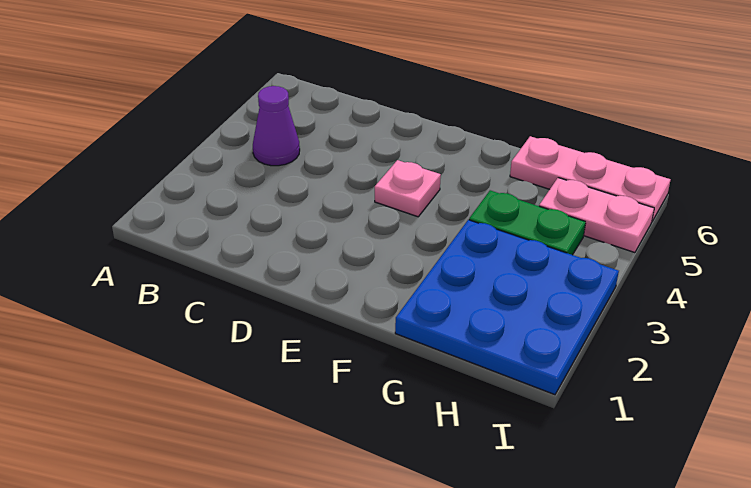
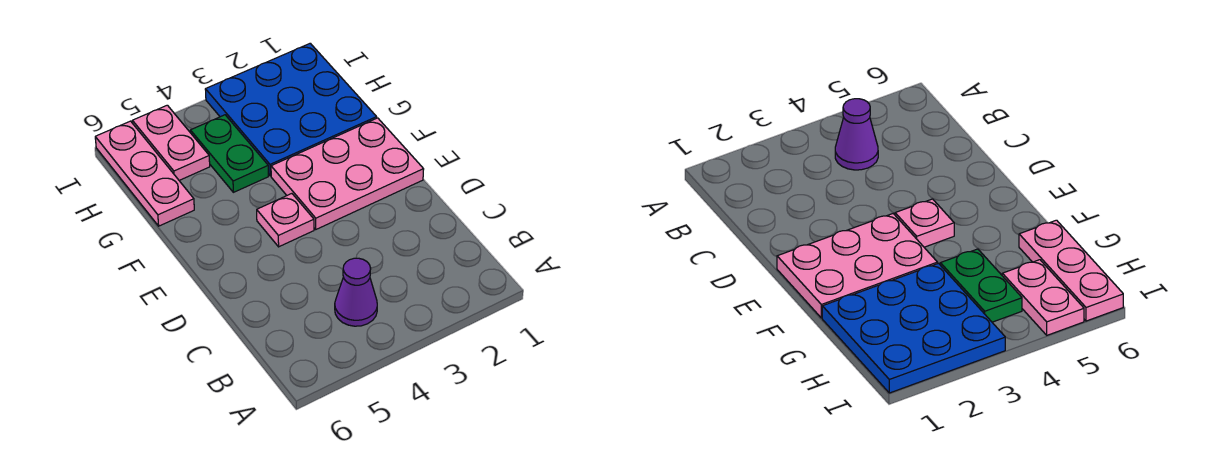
none -> pink plate E1:F3 level 1

